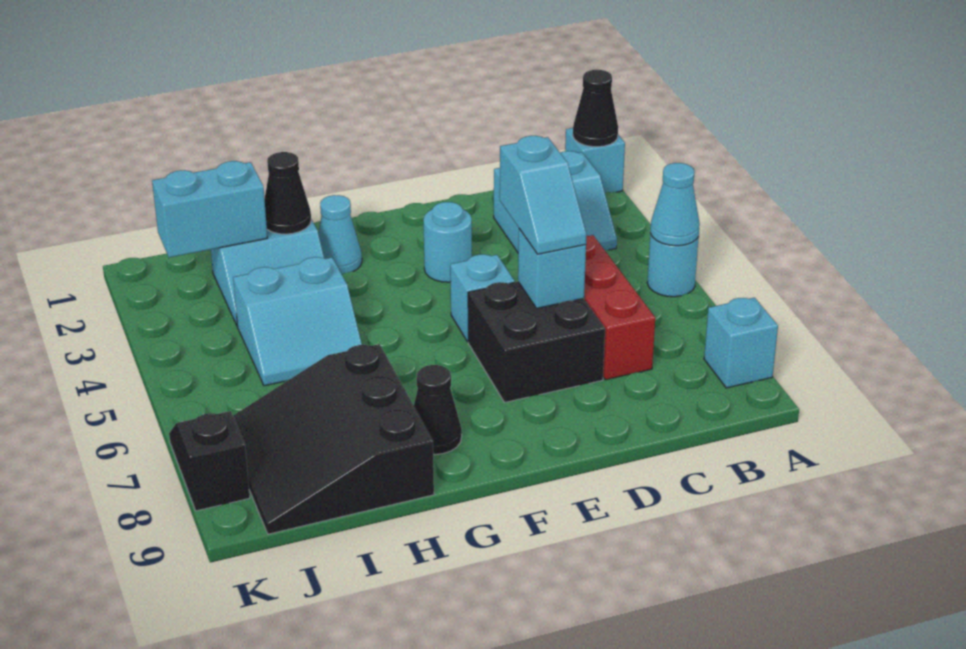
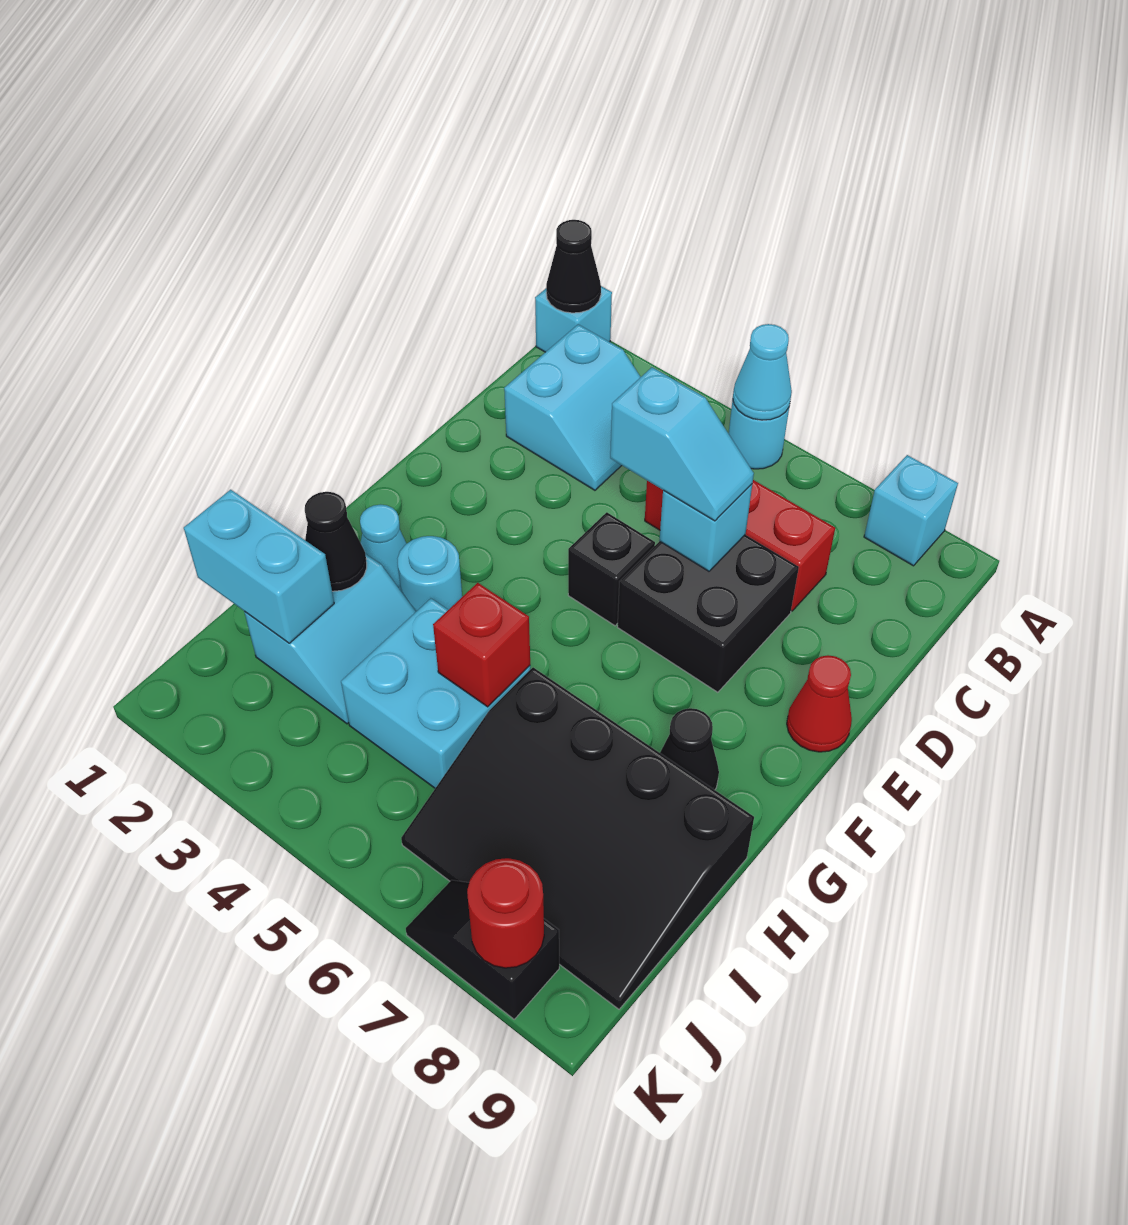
cyan round brick E3 level 1 -> cyan round brick G3 level 1
cyan brick E5 level 1 -> black brick E5 level 1
none -> red cone E9 level 1
cyan slope H4:I5 level 1 top 4 -> cyan brick H4:I5 level 1
none -> red brick H5 level 2
black slope H7:J9 level 1 top H -> black slope H6:J9 level 1 top H
cyan brick I2:J2 level 2 -> cyan brick I1:I2 level 2
none -> red round brick K8 level 2

